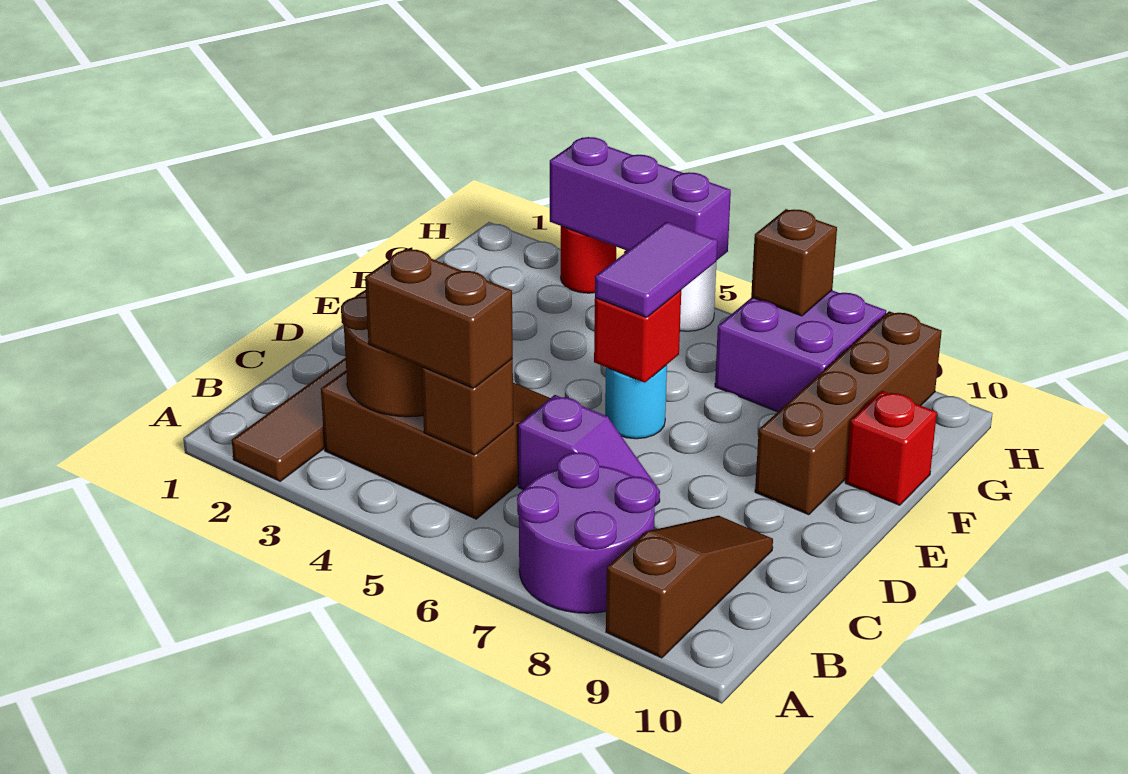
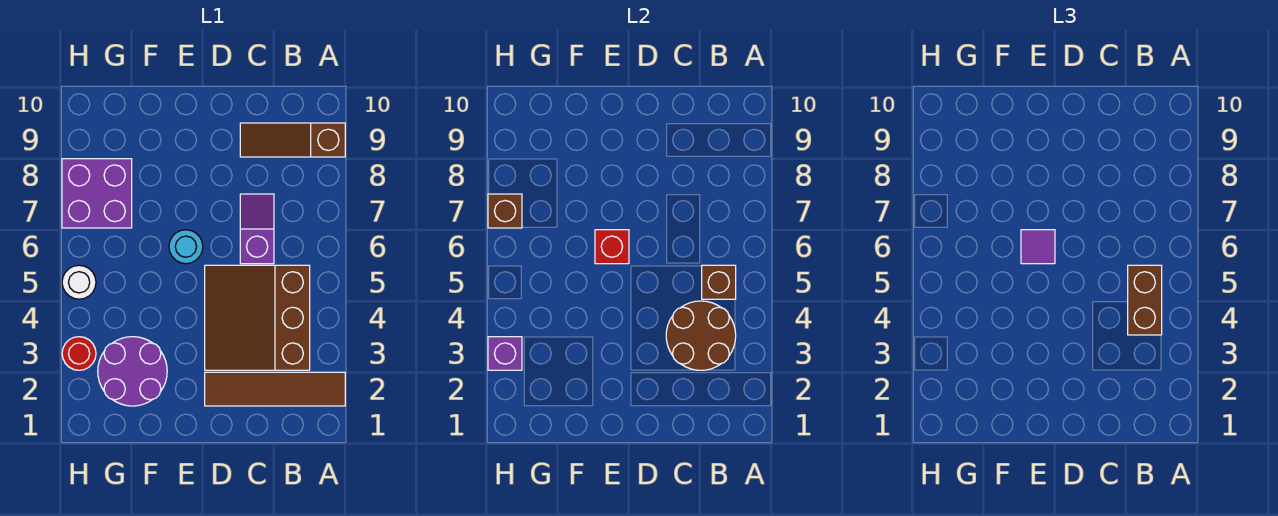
purple round brick A7:B8 level 1 -> purple round brick F2:G3 level 1
purple tile E6:F6 level 3 -> purple tile E6 level 3
brown brick E9:H9 level 1 -> none
red brick F10 level 1 -> none
purple brick H3:H5 level 2 -> purple brick H3 level 2

